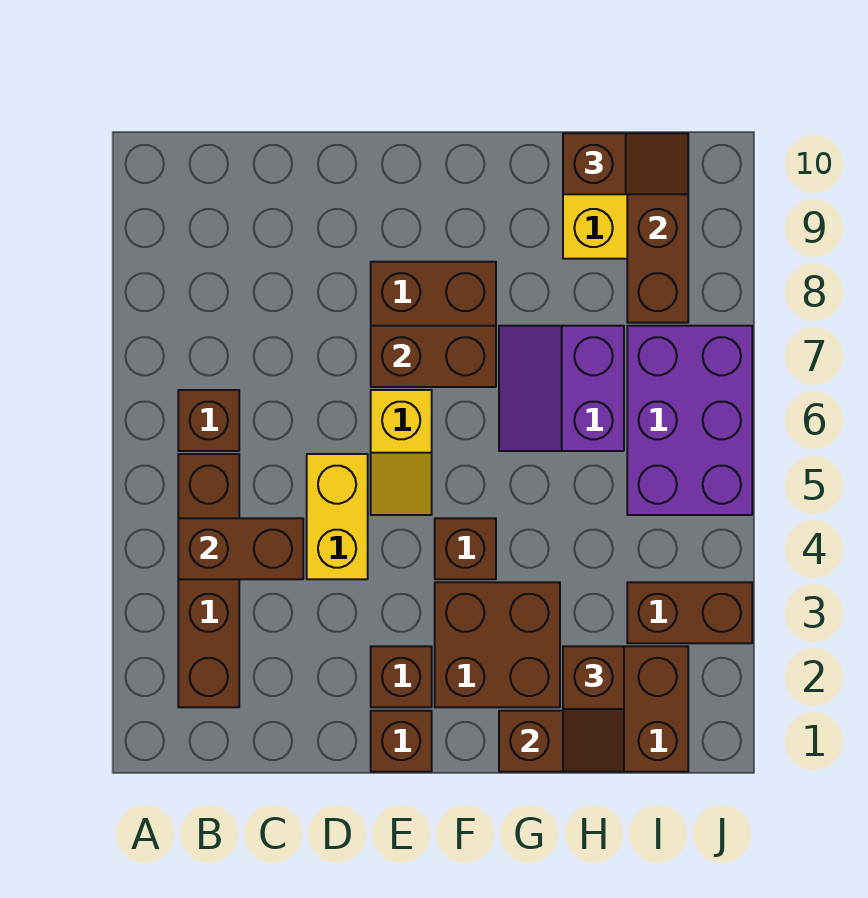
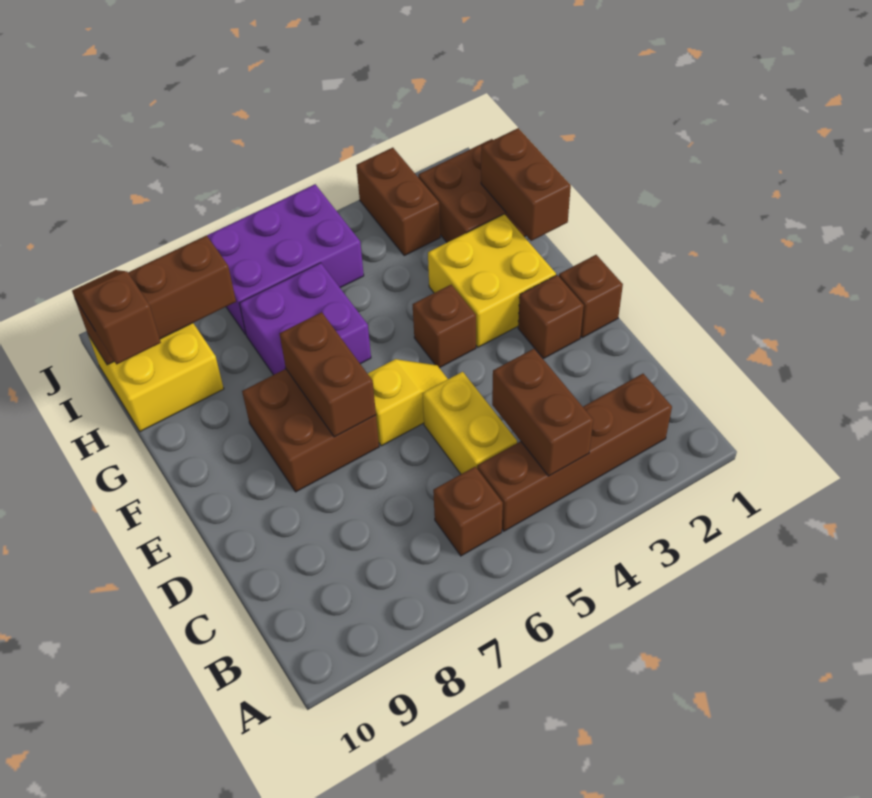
yellow brick D4:D5 level 1 -> yellow brick C5:D5 level 1
brown brick F2:G3 level 1 -> yellow brick F2:G3 level 1
purple slope G6:H7 level 1 top H -> purple brick G6:H7 level 1
brown slope H1:H2 level 3 top 2 -> none

